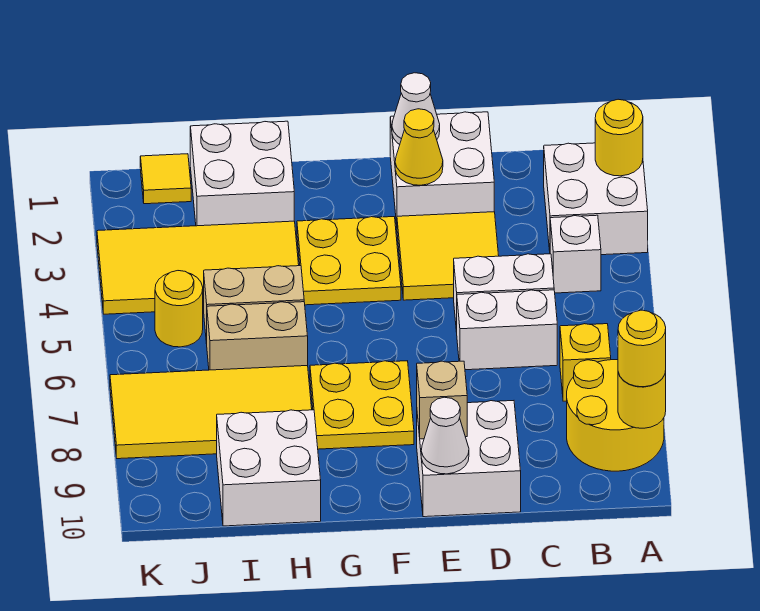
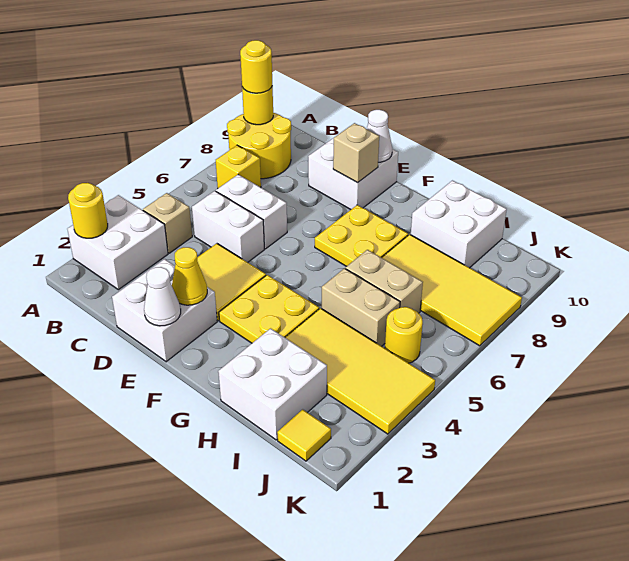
white brick B4 level 1 -> tan brick B4 level 1

